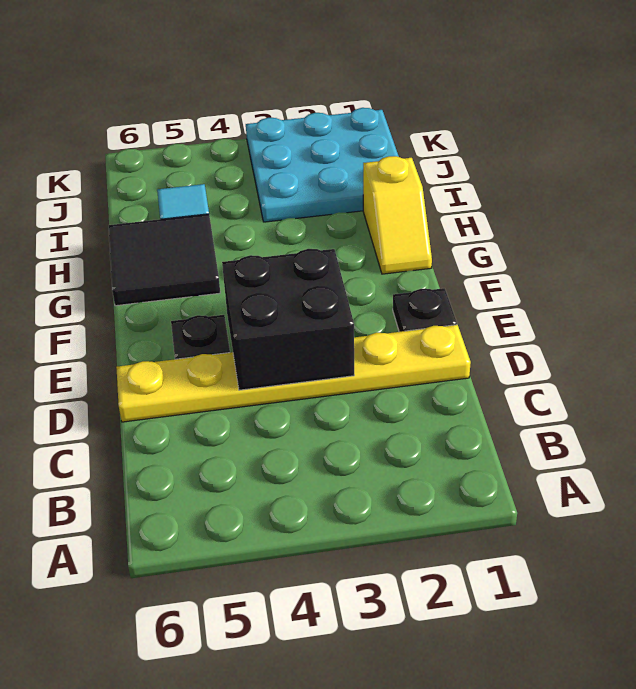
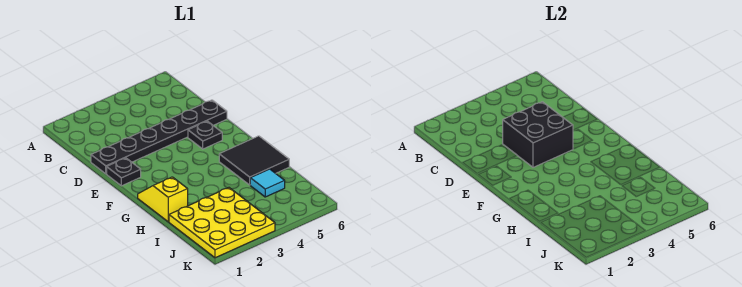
yellow plate D1:D6 level 1 -> black plate D1:D6 level 1
cyan plate I1:K3 level 1 -> yellow plate I1:K3 level 1

